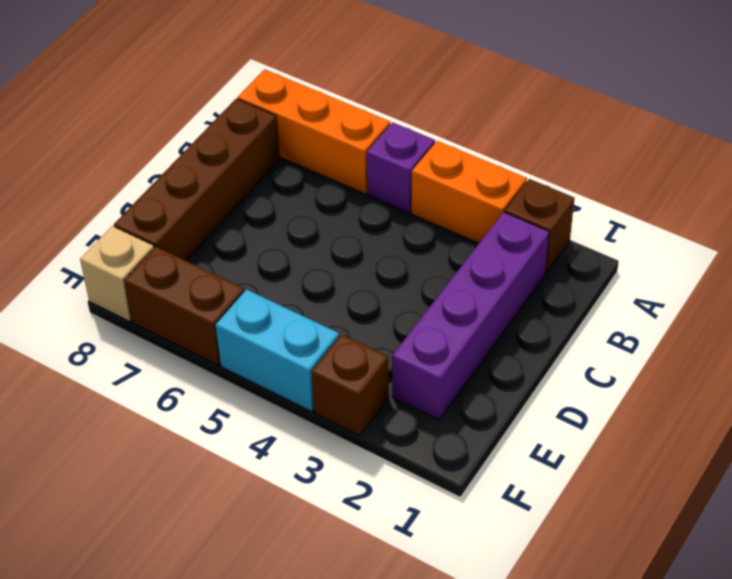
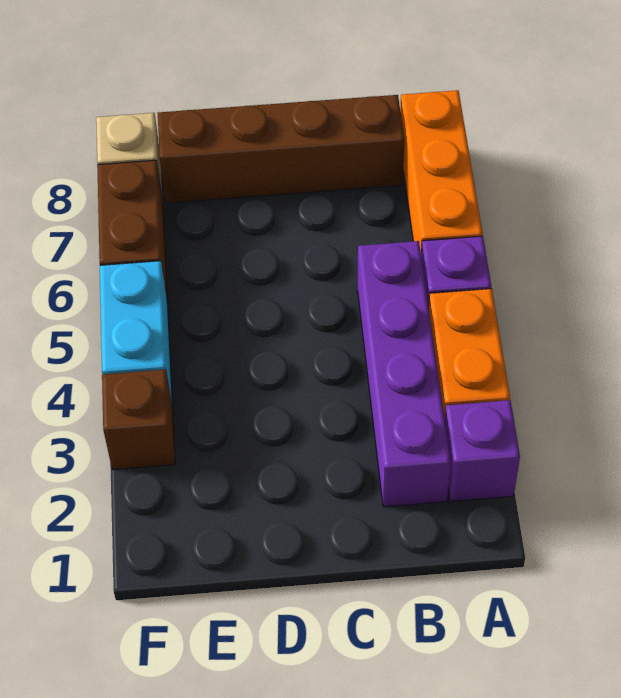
brown brick A2 level 1 -> purple brick A2 level 1
purple brick B2:E2 level 1 -> purple brick B2:B5 level 1

